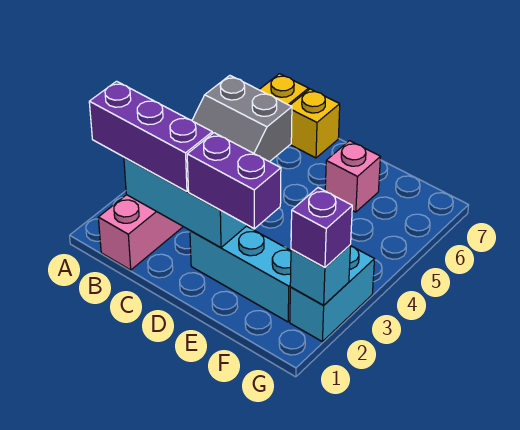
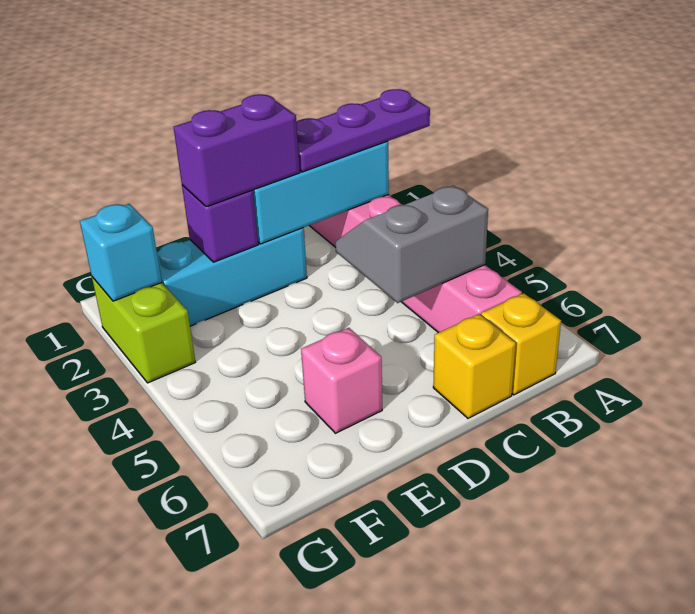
purple brick A2:C2 level 3 -> purple plate A2:C2 level 3
cyan brick G2:G3 level 1 -> lime brick G2:G3 level 1
purple brick G2 level 3 -> purple brick E2 level 2

